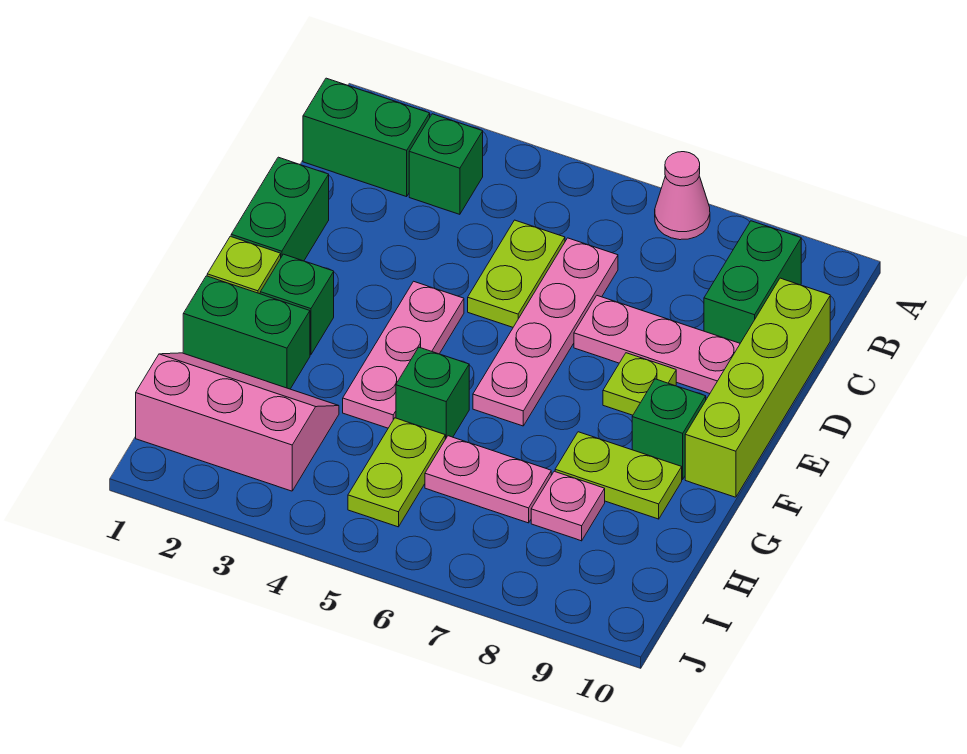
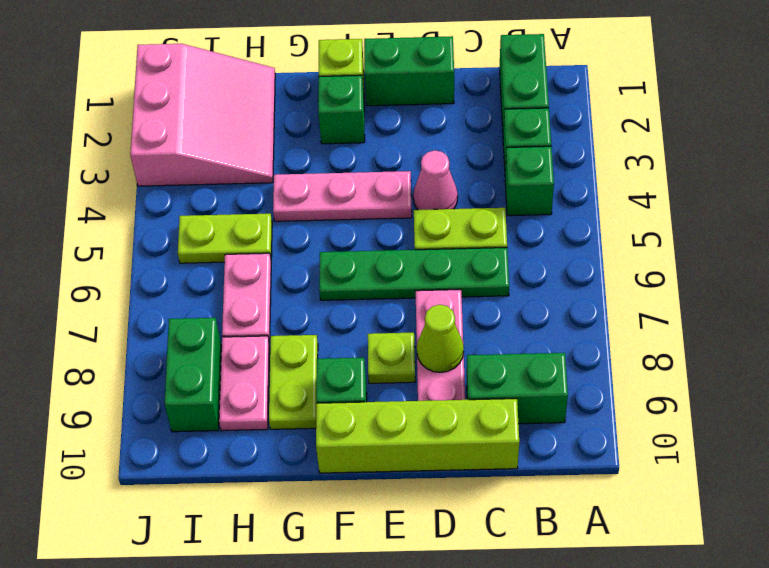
pink cone A7 level 1 -> pink cone D4 level 1
pink plate C6:F6 level 1 -> green plate C6:F6 level 1
none -> lime cone D8 level 2
green brick G1:G2 level 1 -> green brick I8:I9 level 1
green brick G5 level 1 -> green brick B4 level 1
pink slope H1:I3 level 1 top I -> pink slope H1:J3 level 1 top J
pink plate H8 level 1 -> pink plate H8:H9 level 1

